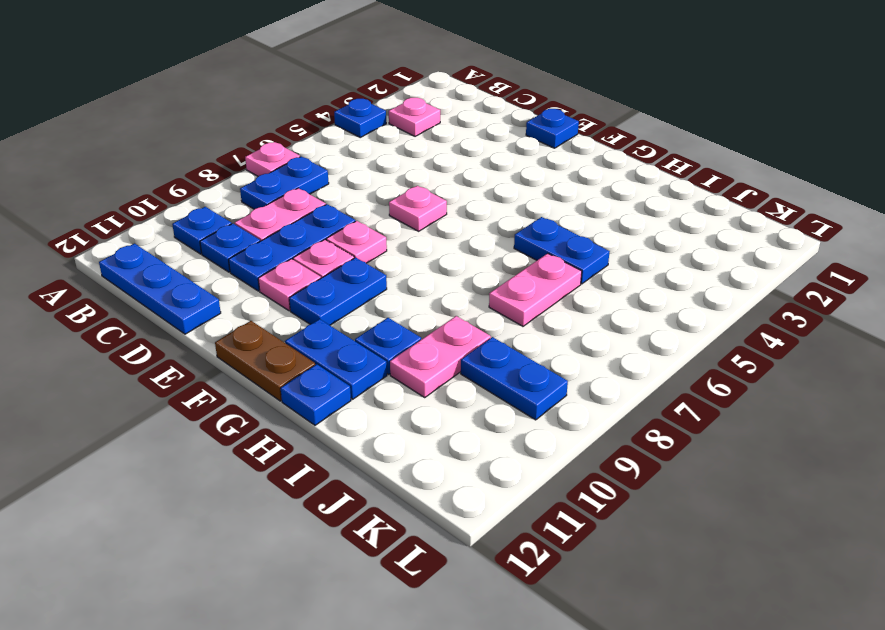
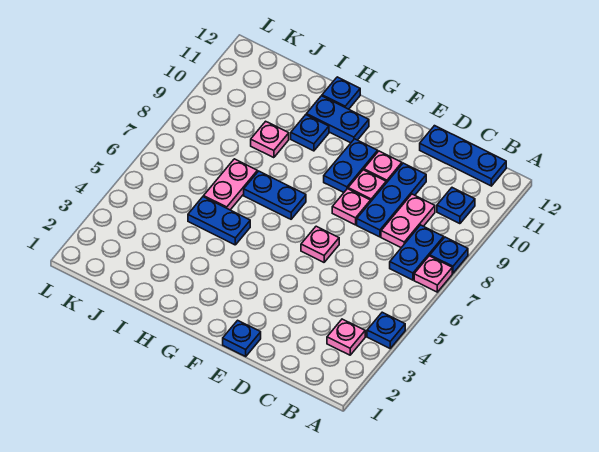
blue plate C10 level 1 -> blue plate A8 level 1
brown plate F12:G12 level 1 -> none
pink plate I9:I10 level 1 -> pink plate I9 level 1
blue plate J9:K9 level 1 -> blue plate G7:H7 level 1

